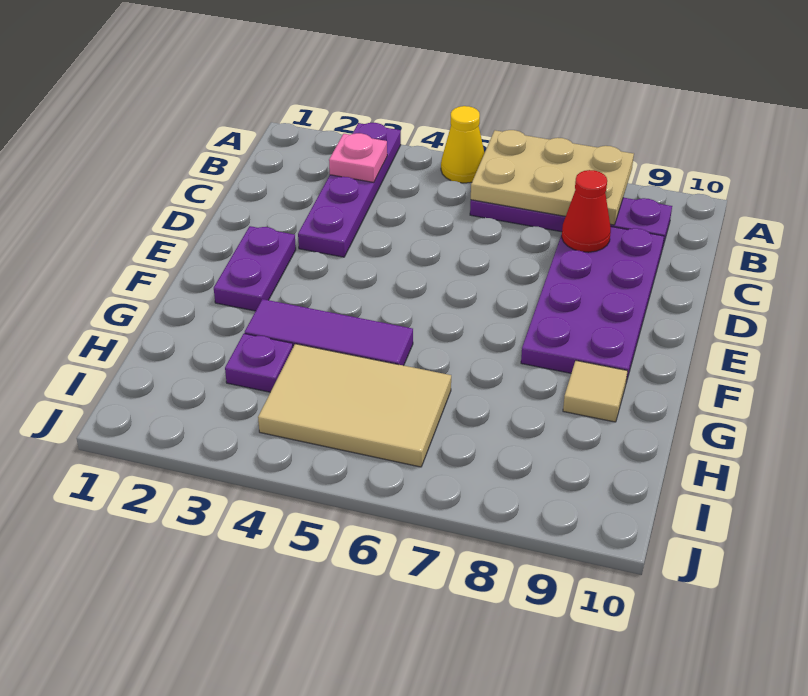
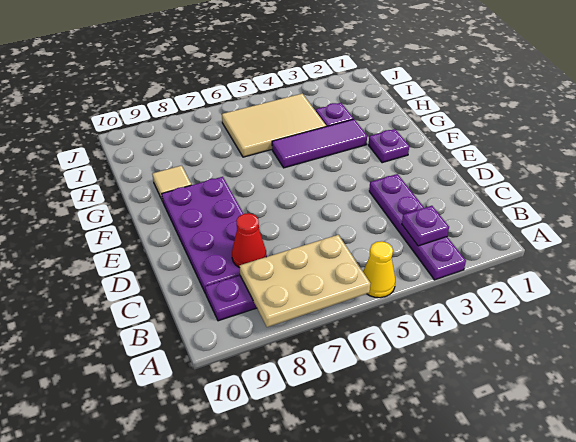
pink plate B3 level 2 -> purple plate B3 level 2
purple plate E2:F2 level 1 -> purple plate F2 level 1

